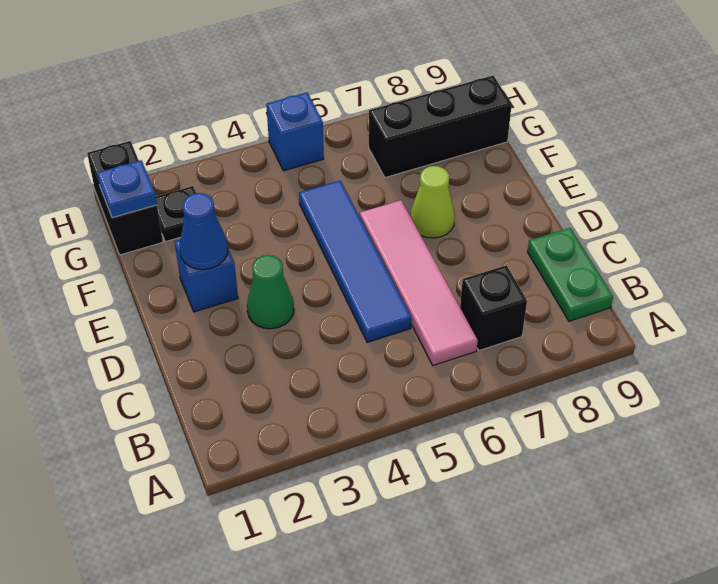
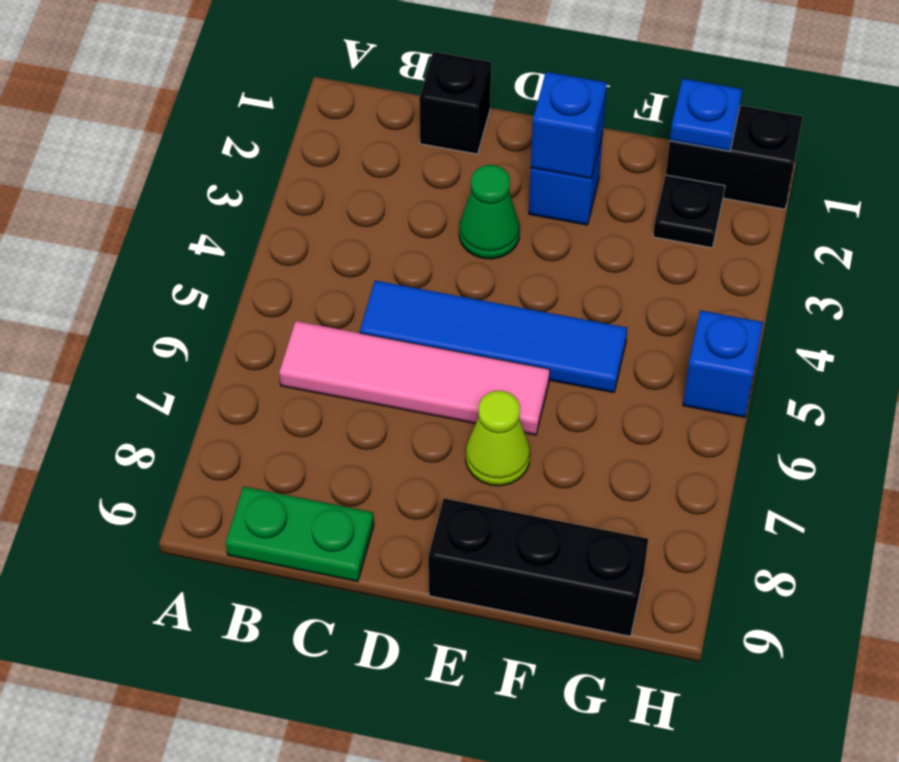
black brick B7 level 1 -> black brick C1 level 1
blue cone E2 level 2 -> blue brick E2 level 2
black brick G7:G9 level 1 -> black brick E9:G9 level 1

